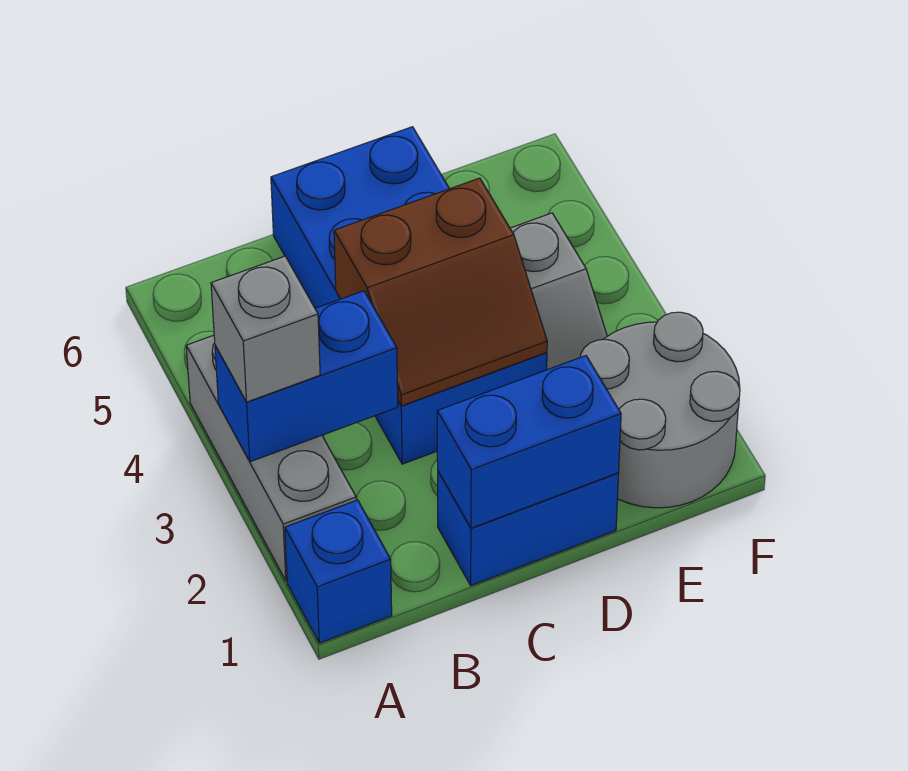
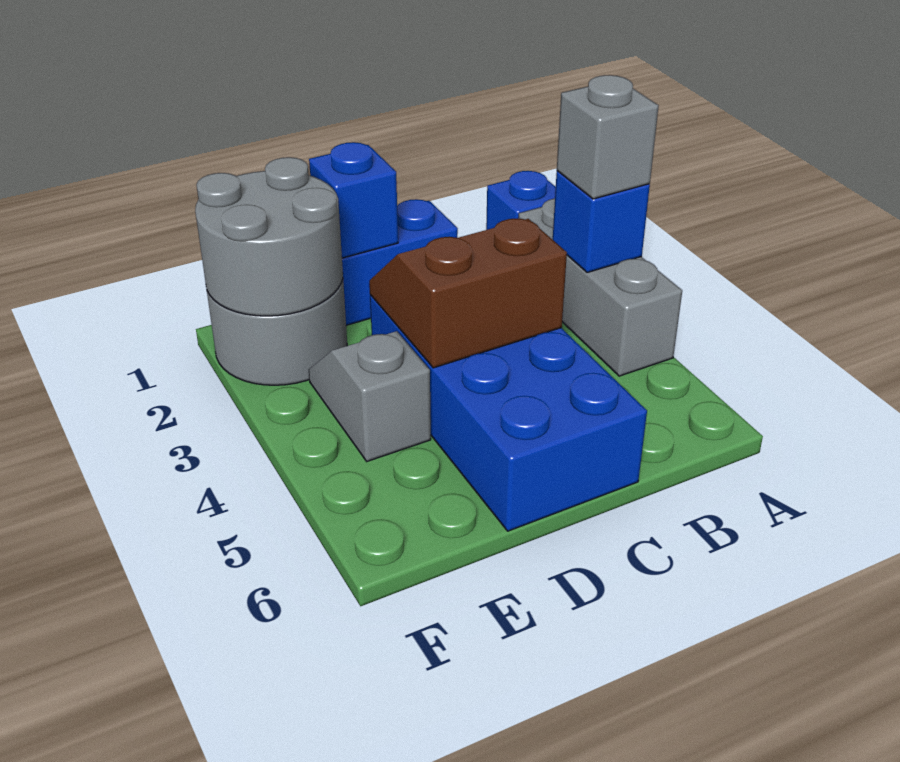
blue brick A3:B3 level 2 -> blue brick A3 level 2
blue brick C1:D1 level 2 -> blue brick D1 level 2
none -> grey round brick E1:F2 level 2

